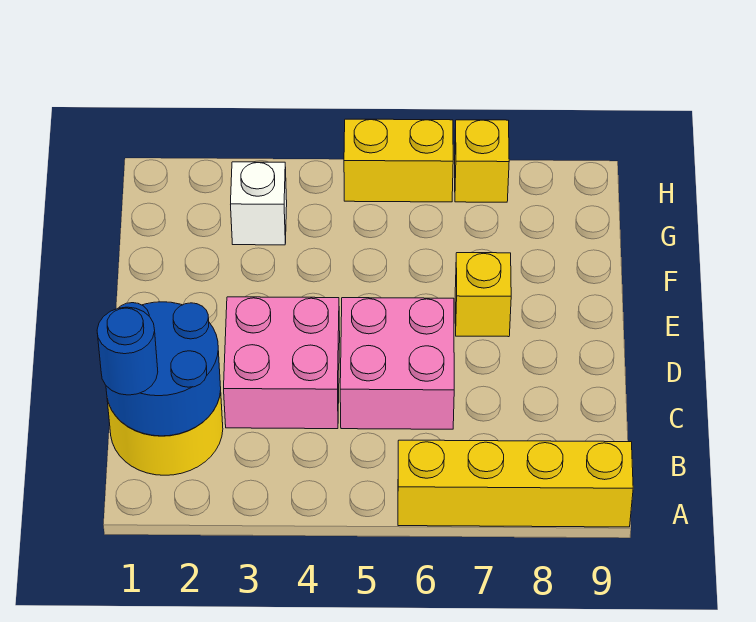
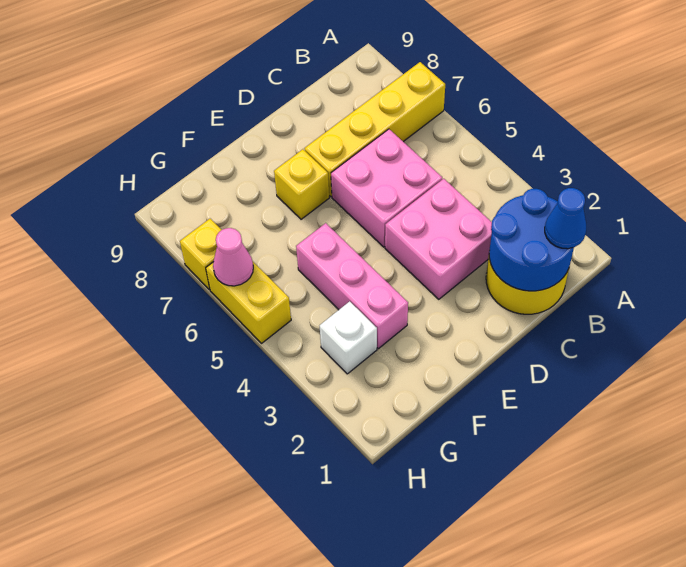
yellow brick A6:A9 level 1 -> yellow brick A7:D7 level 1
blue round brick B1 level 3 -> blue cone B1 level 3
none -> pink brick F3:F5 level 1
none -> pink cone H6 level 2

